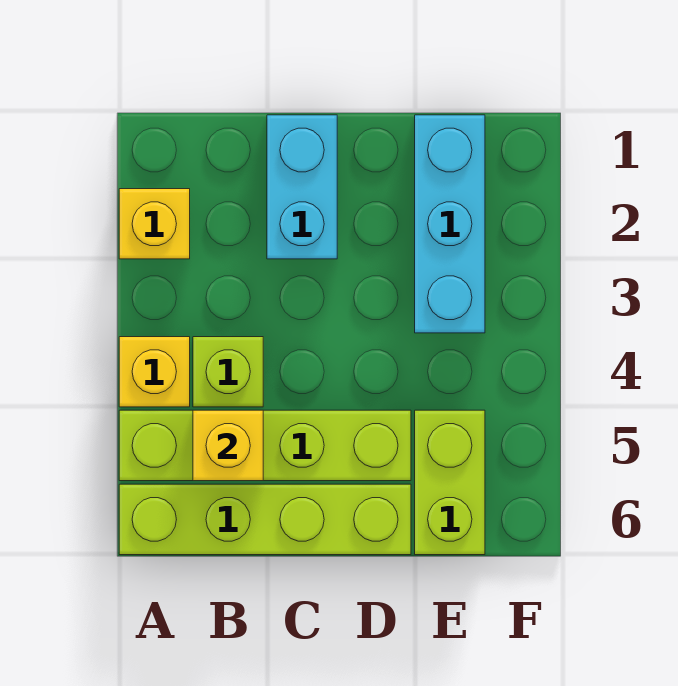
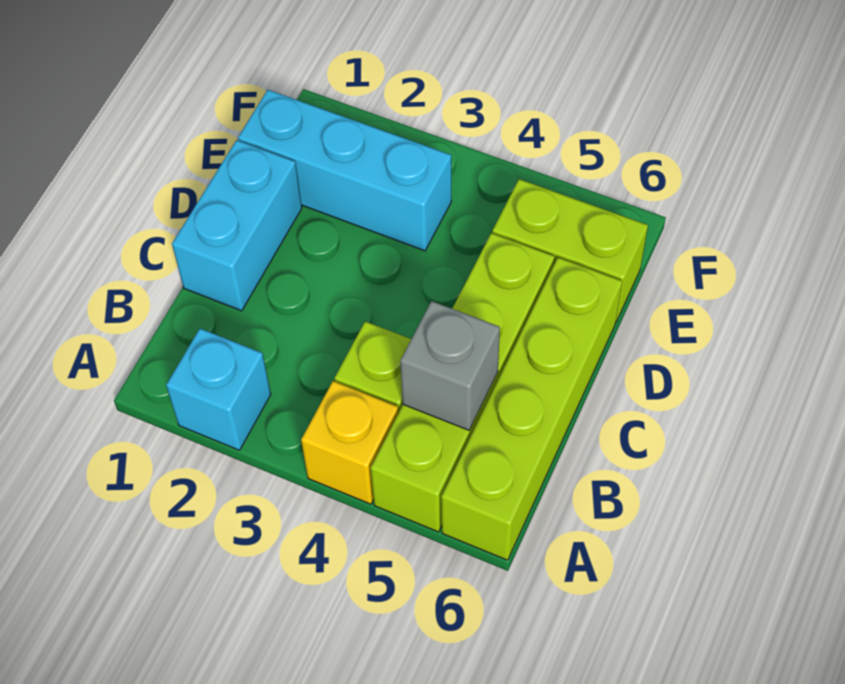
yellow brick A2 level 1 -> cyan brick A2 level 1
yellow brick B5 level 2 -> grey brick B5 level 2
cyan brick C1:C2 level 1 -> cyan brick C1:D1 level 1

